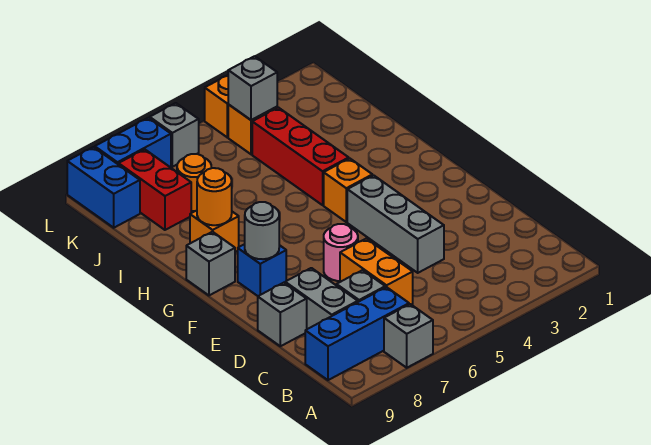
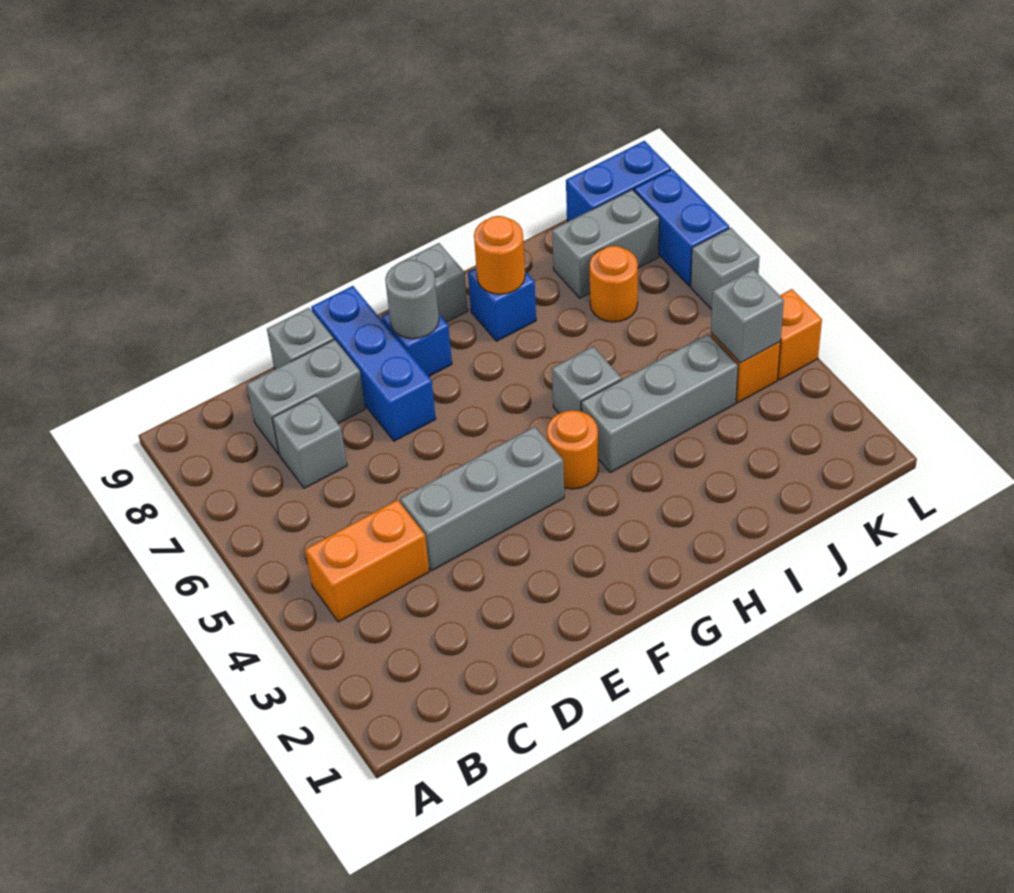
grey brick A7 level 1 -> grey brick H5 level 1
blue brick B7:B9 level 1 -> blue brick E7:E9 level 1
orange brick C6:D6 level 1 -> orange brick B4:C4 level 1
pink round brick E6 level 1 -> none
orange brick G4 level 1 -> orange round brick G4 level 1
red brick H4:J4 level 1 -> grey brick H4:J4 level 1
orange brick H8 level 1 -> blue brick H8 level 1
red brick J8:K8 level 1 -> grey brick J8:K8 level 1

